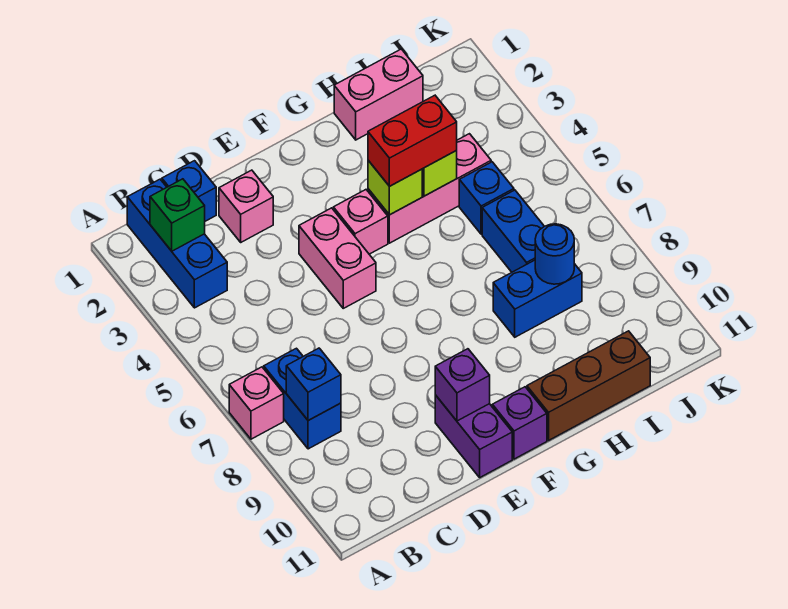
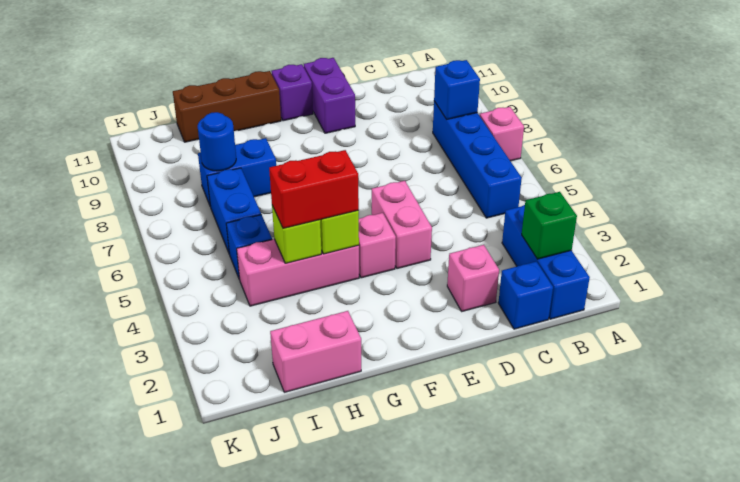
blue brick B7:B8 level 1 -> blue brick B5:B8 level 1
purple brick E10 level 2 -> none

